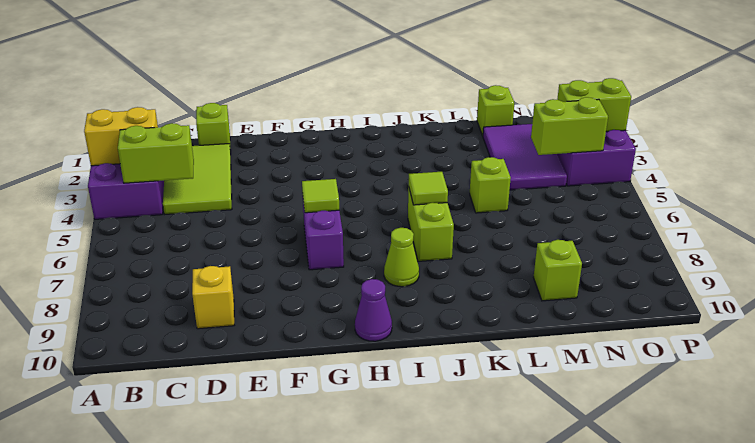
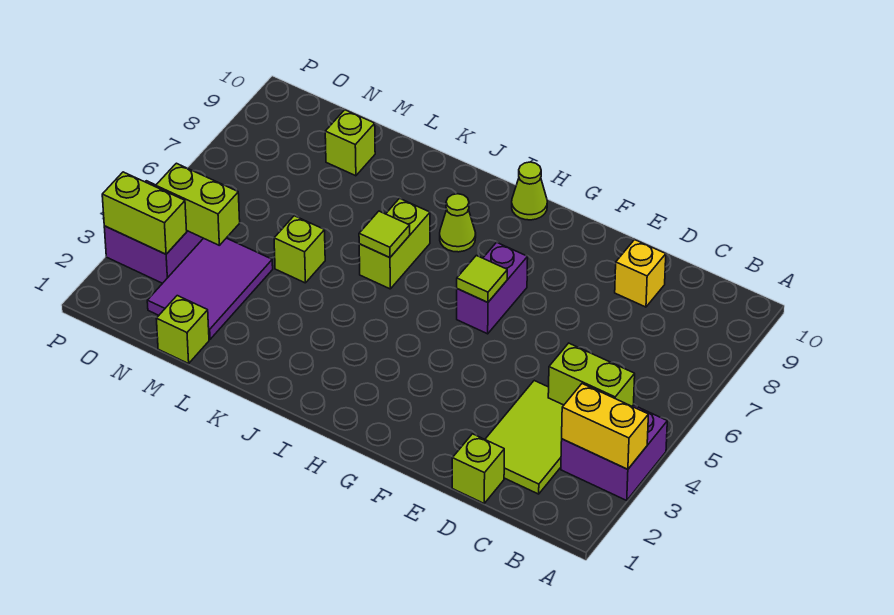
purple cone H10 level 1 -> lime cone H10 level 1

